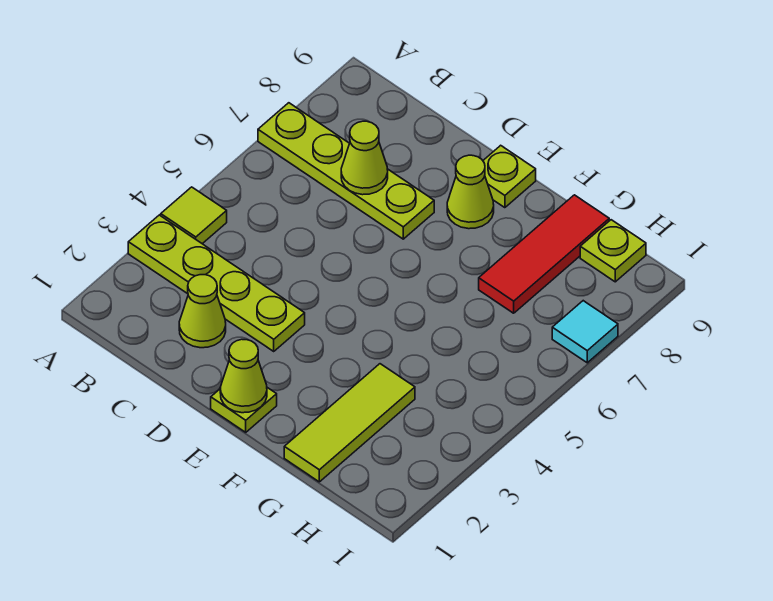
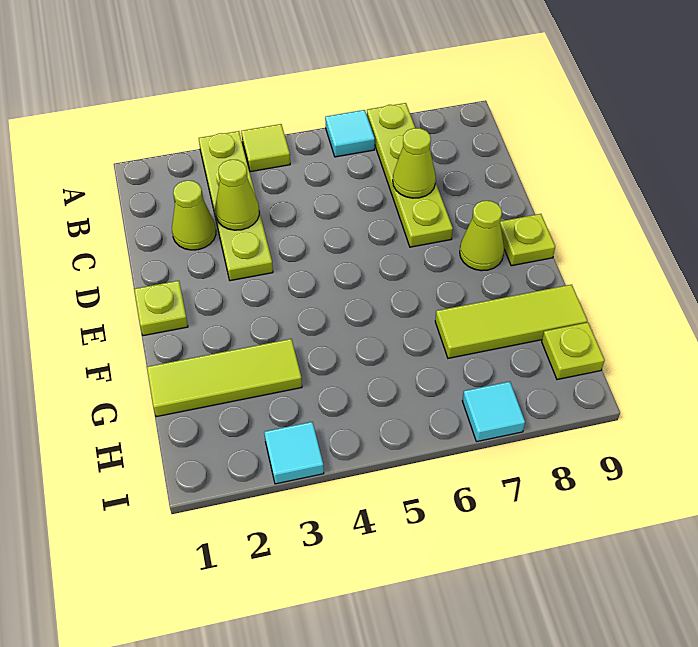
none -> cyan tile A6 level 1
lime cone E1 level 2 -> lime cone C3 level 2
red tile G7:G9 level 1 -> lime tile G7:G9 level 1
none -> cyan tile I3 level 1

